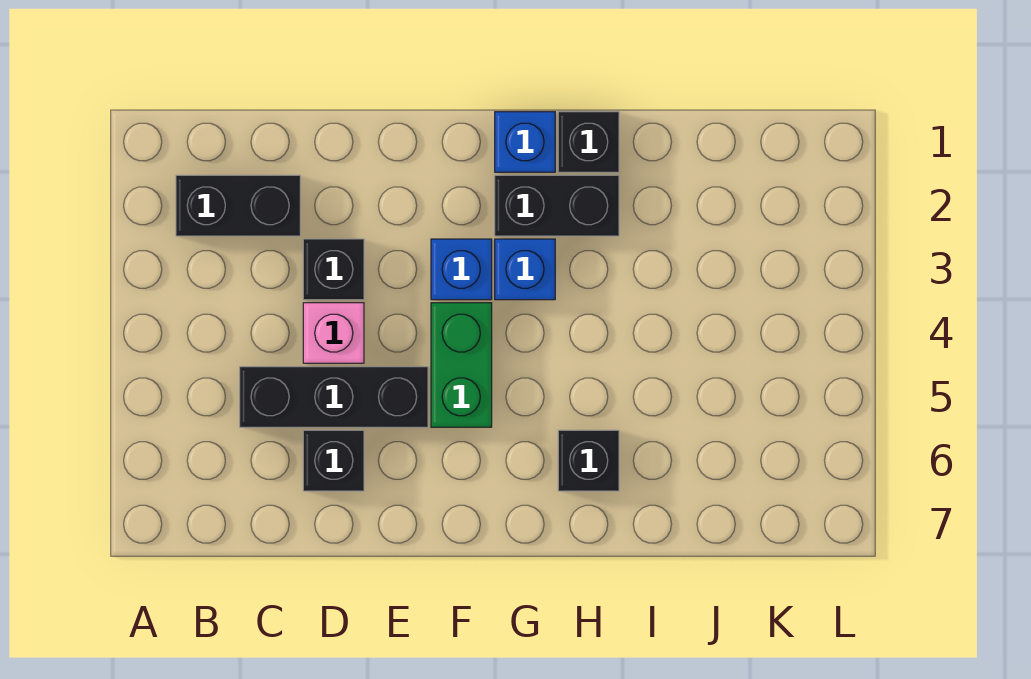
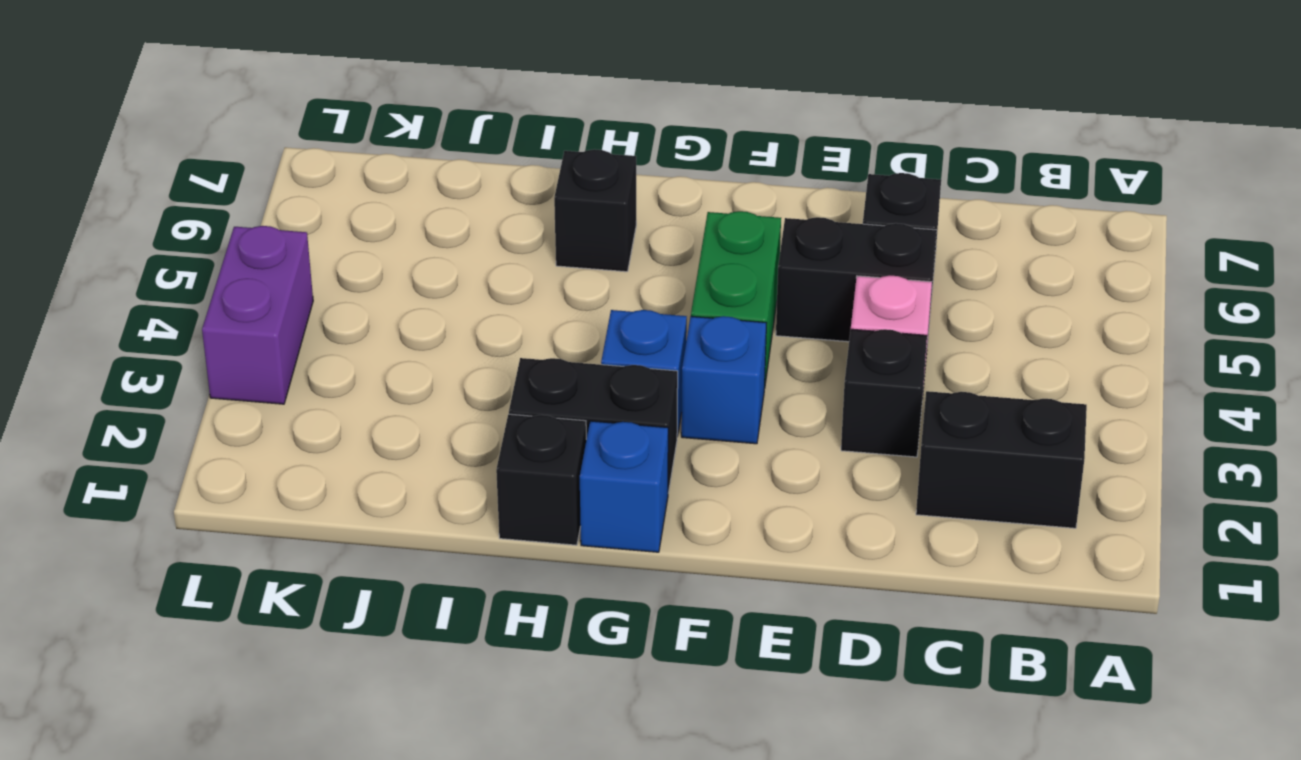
black brick C5:E5 level 1 -> black brick D5:E5 level 1
none -> purple brick L3:L4 level 1

